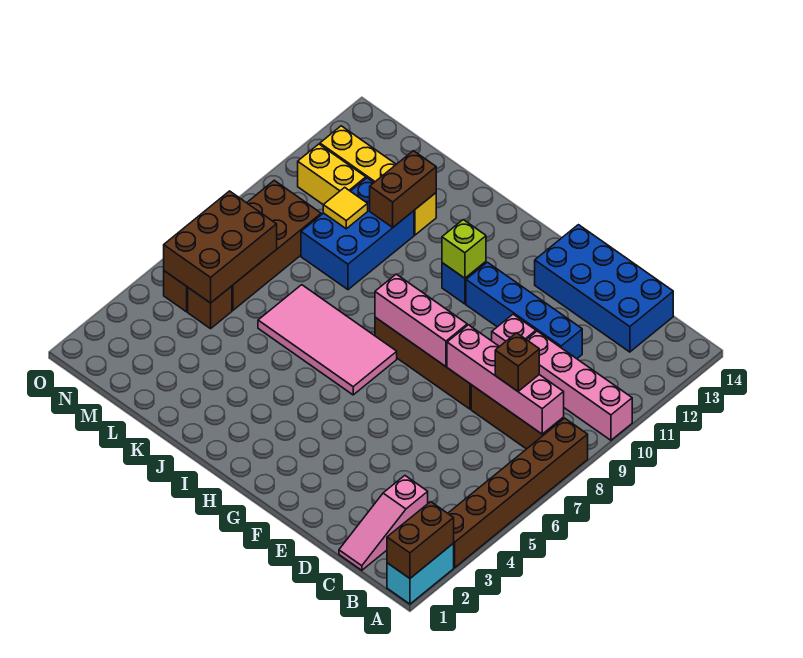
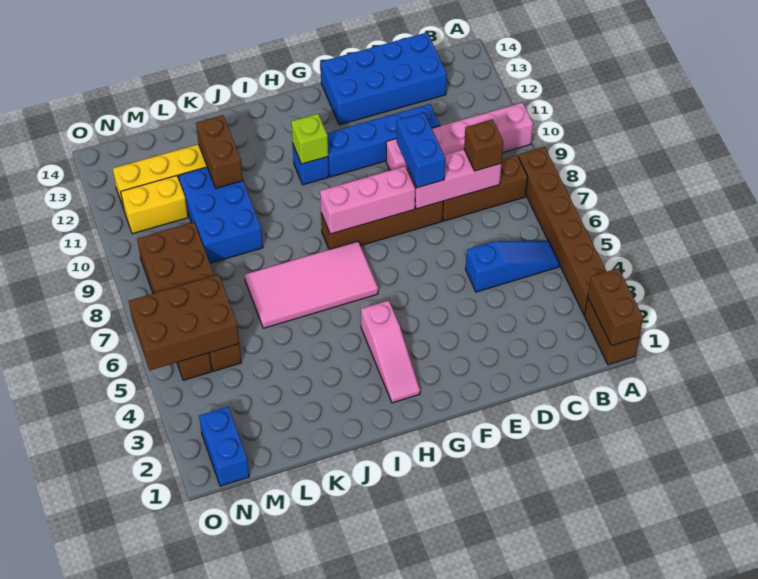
cyan brick A1:A2 level 1 -> brown brick A1:A2 level 1
none -> blue slope B5:D5 level 1 top D
pink brick B8:E8 level 2 -> pink brick C8:E8 level 2
pink slope C1:C3 level 1 top 3 -> pink slope H2:H4 level 1 top 4
none -> blue brick E8:E9 level 3
yellow tile L10 level 2 -> none
brown brick M5:N7 level 2 -> brown brick M5:O6 level 2
none -> blue brick N1:N2 level 1

